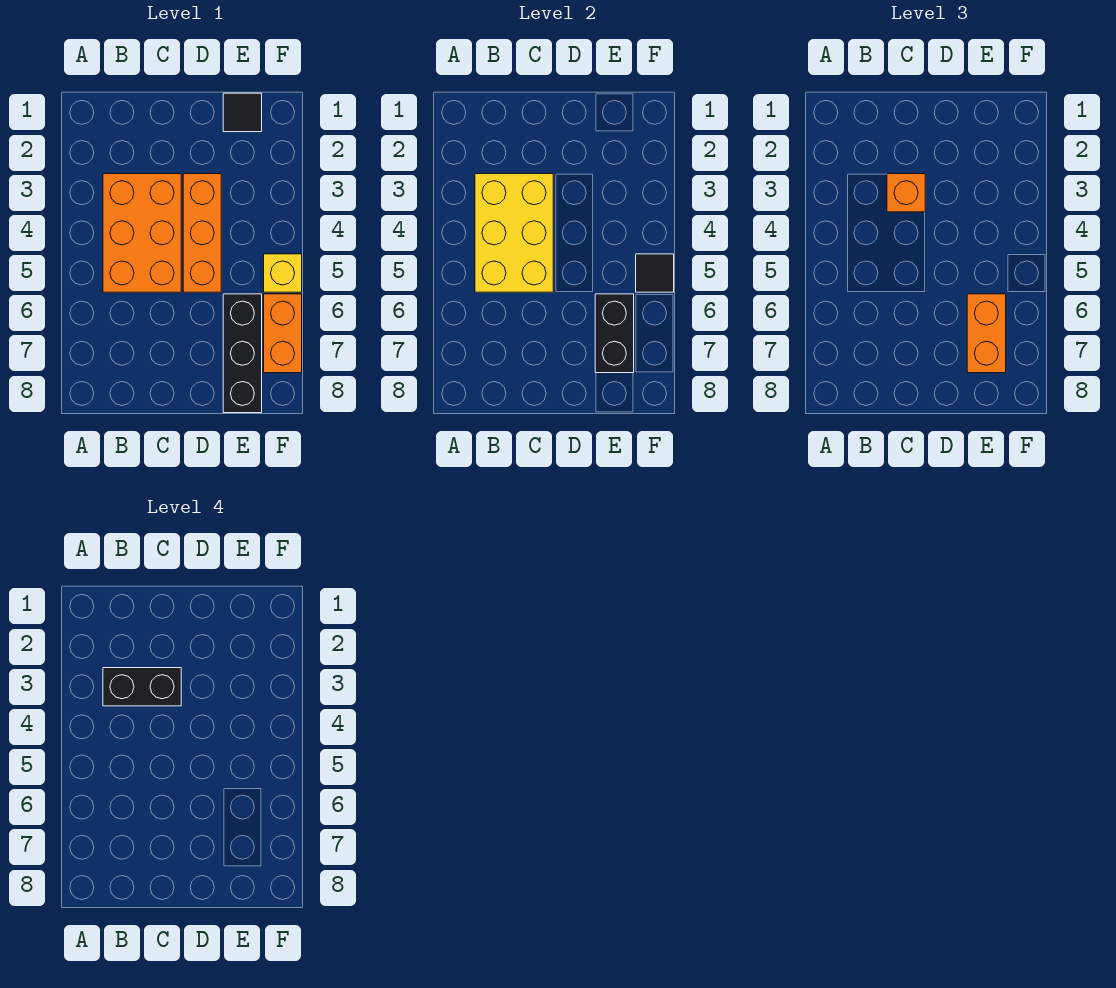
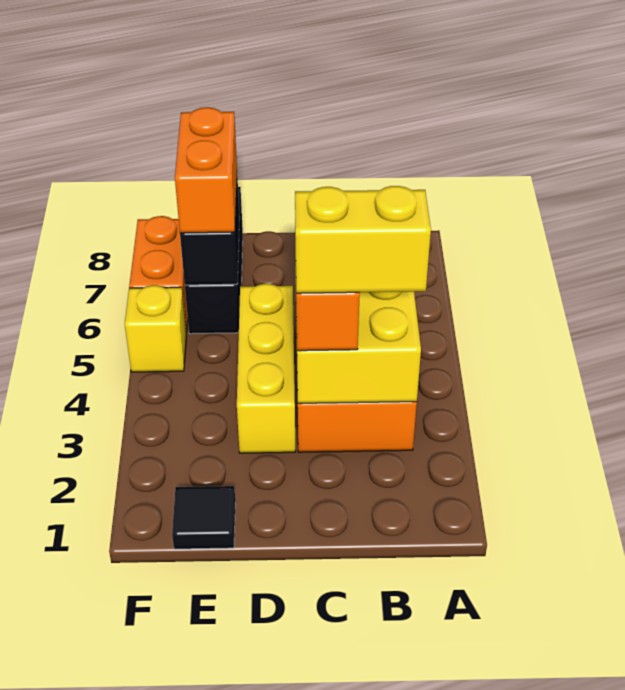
black brick B3:C3 level 4 -> yellow brick B3:C3 level 4
orange brick D3:D5 level 1 -> yellow brick D3:D5 level 1
black tile F5 level 2 -> none

